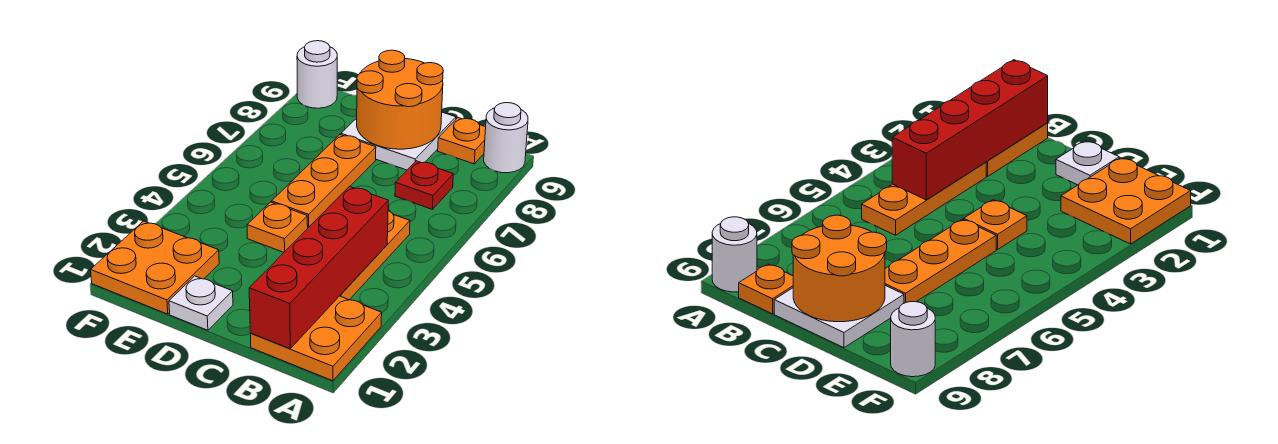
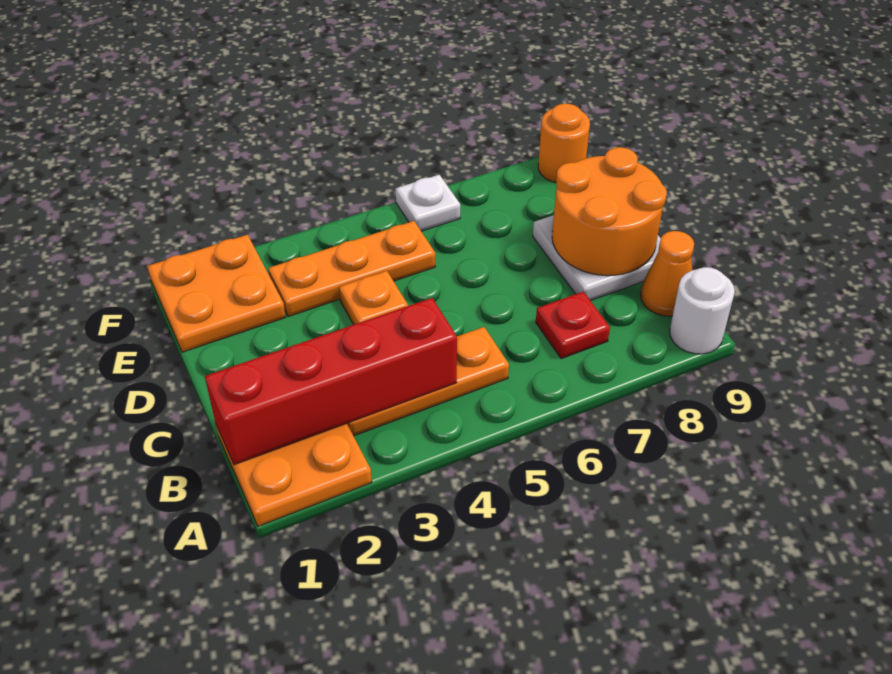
orange plate B9 level 1 -> orange cone B9 level 1
white plate D1 level 1 -> white plate F6 level 1
orange plate D5:D7 level 1 -> orange plate E3:E5 level 1
white round brick F9 level 1 -> orange round brick F9 level 1

